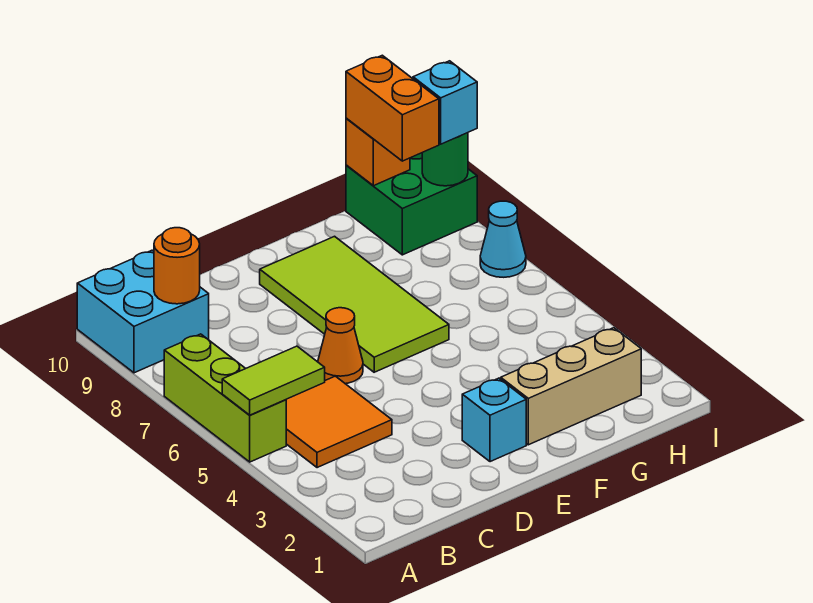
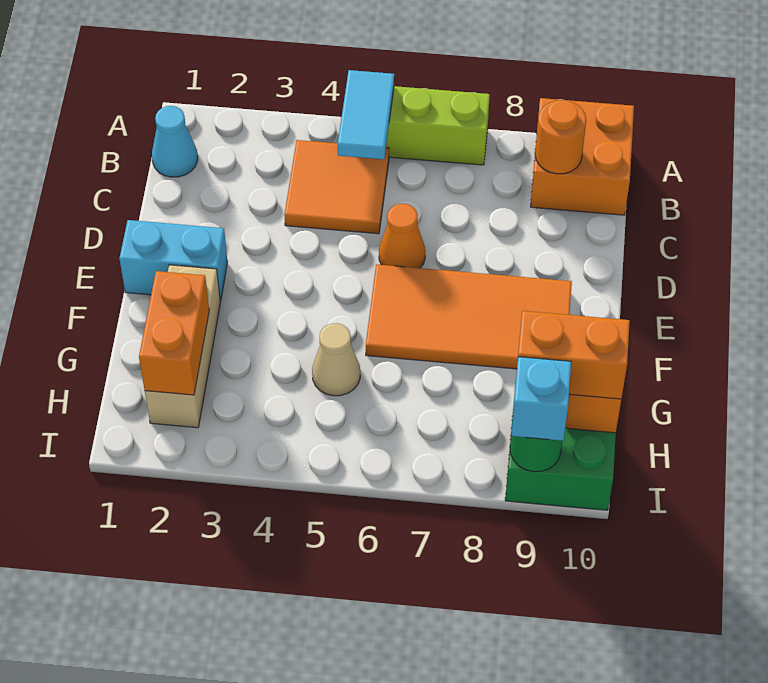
lime tile A5:B5 level 2 -> cyan tile A5:B5 level 2
cyan brick A9:B10 level 1 -> orange brick A9:B10 level 1
cyan brick E2 level 1 -> cyan brick E1:E2 level 1
lime tile E6:F9 level 1 -> orange tile E6:F9 level 1
none -> orange brick G2:H2 level 2
none -> tan cone G5 level 1
cyan cone I7 level 1 -> cyan cone B1 level 1

